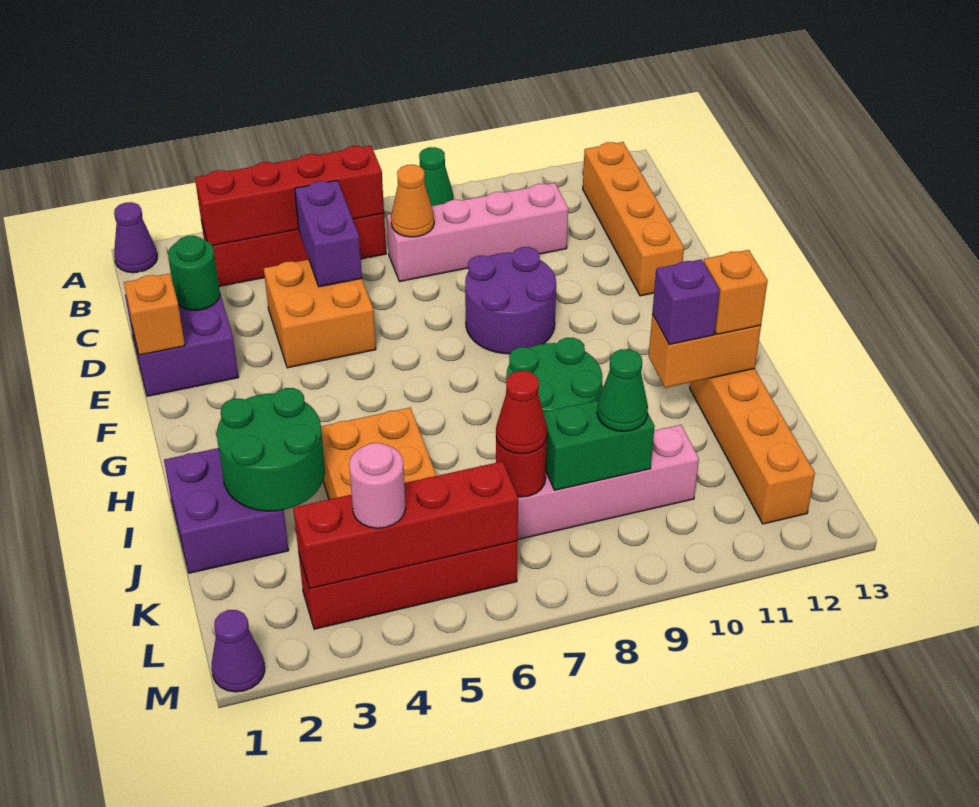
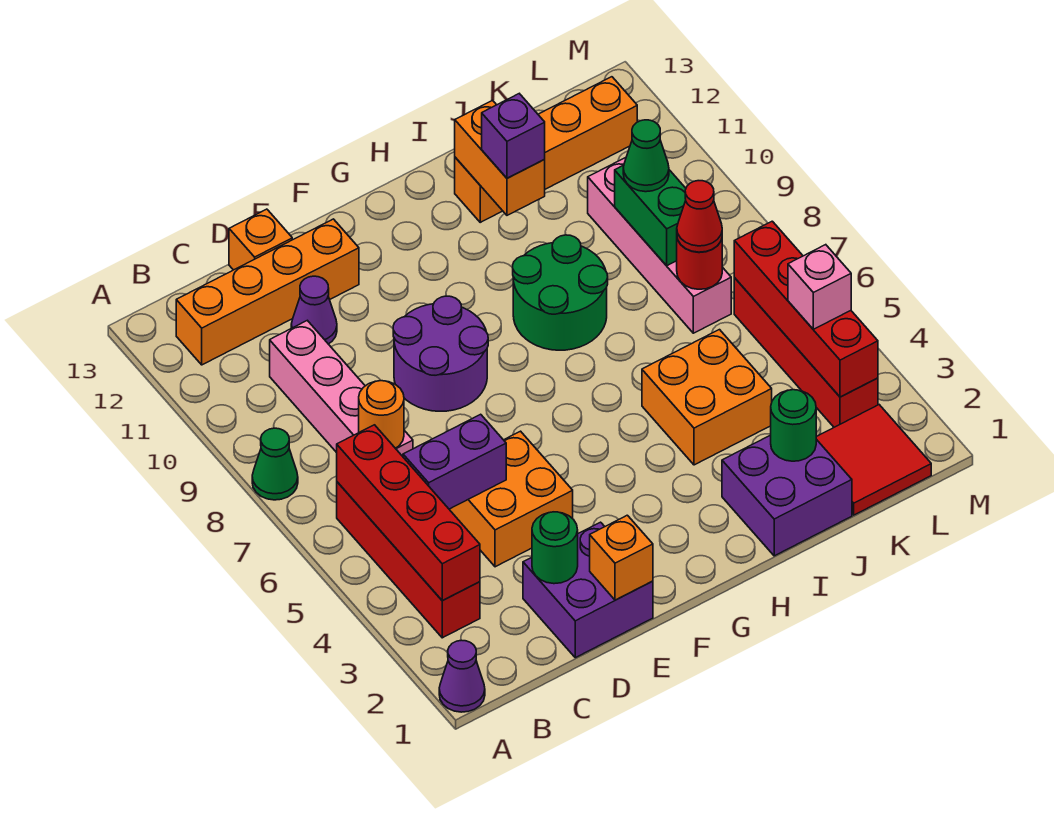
orange cone C7 level 2 -> orange round brick C7 level 2
green round brick I2:J3 level 2 -> green round brick J2 level 2
orange brick I12 level 3 -> orange brick D13 level 1
none -> red tile K1:L2 level 1
pink round brick L4 level 3 -> pink brick L4 level 3
purple cone M1 level 1 -> purple cone D11 level 1

